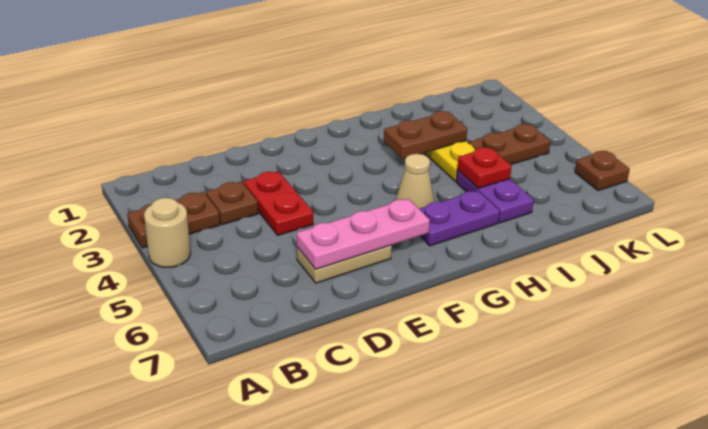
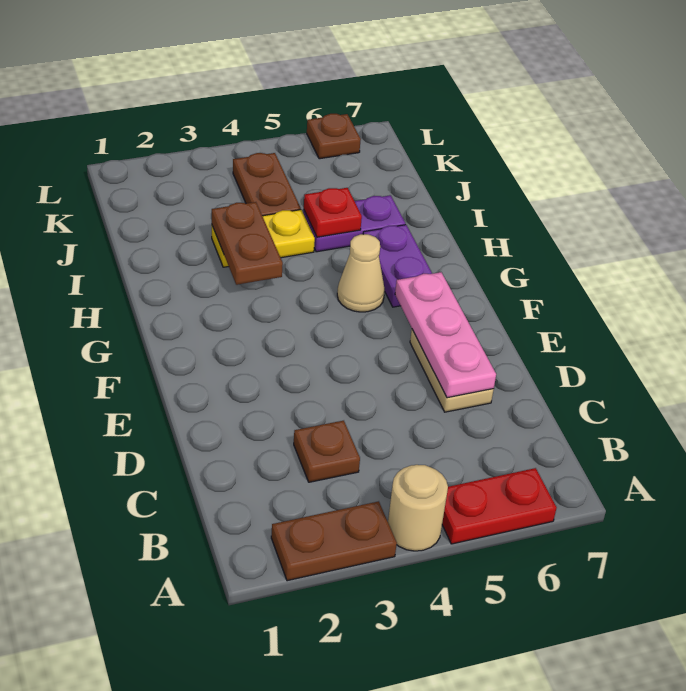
brown plate A3:B3 level 1 -> brown plate A2:A3 level 1
red plate D3:D4 level 1 -> red plate A5:A6 level 1

